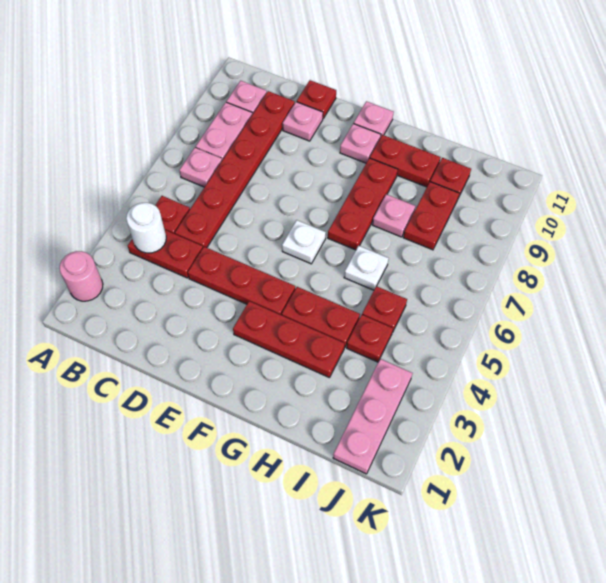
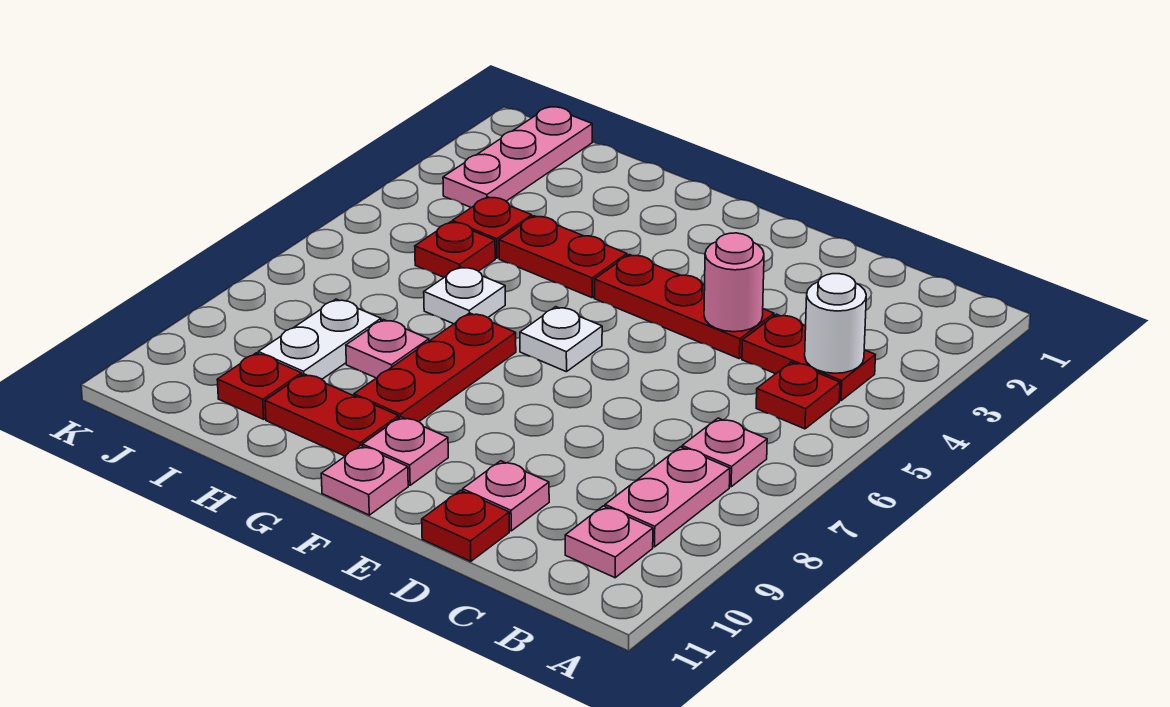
pink round brick A2 level 1 -> pink round brick D4 level 2
red plate C5:C10 level 1 -> none
red plate F3:H3 level 1 -> none
red plate I8:I9 level 1 -> white plate I8:I9 level 1

